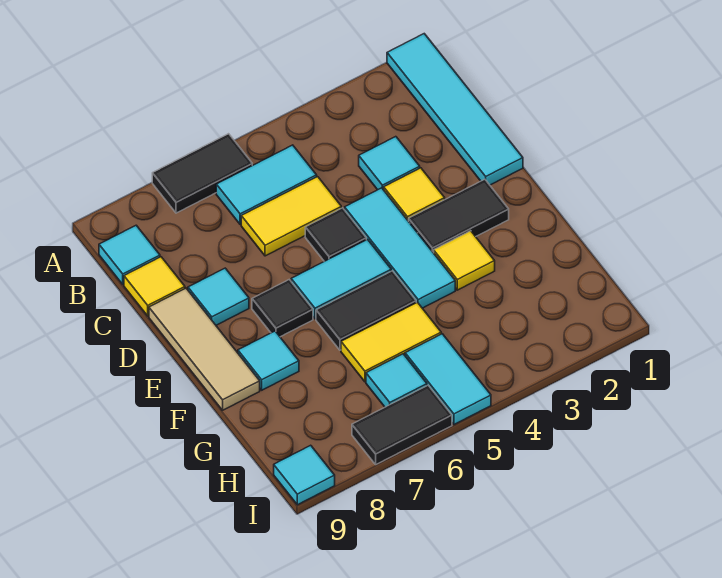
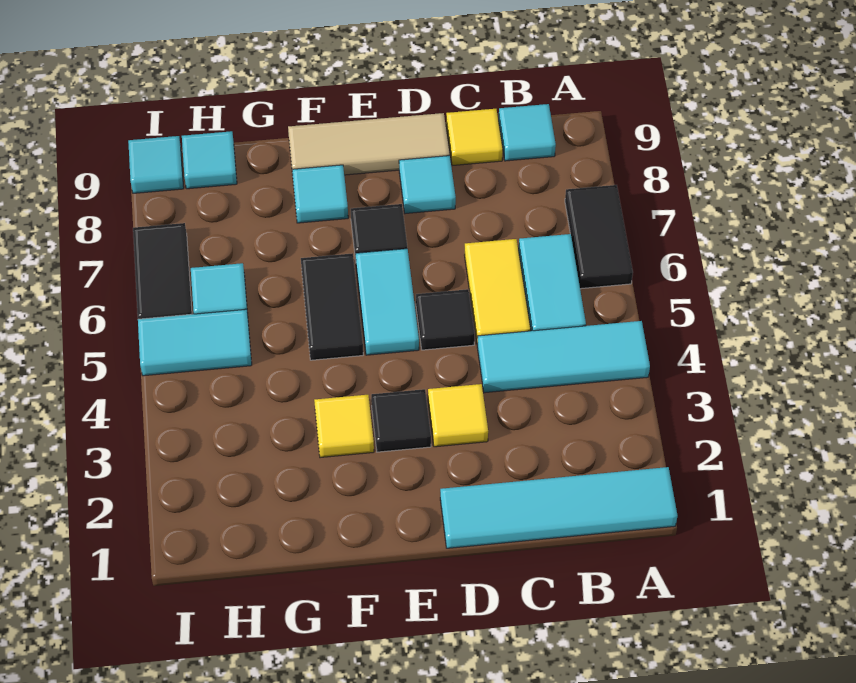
cyan tile C3 level 1 -> cyan tile H9 level 1
cyan tile D4:F4 level 1 -> cyan tile A4:C4 level 1
black tile E2:E3 level 1 -> black tile E3 level 1
yellow tile G5:G6 level 1 -> none

